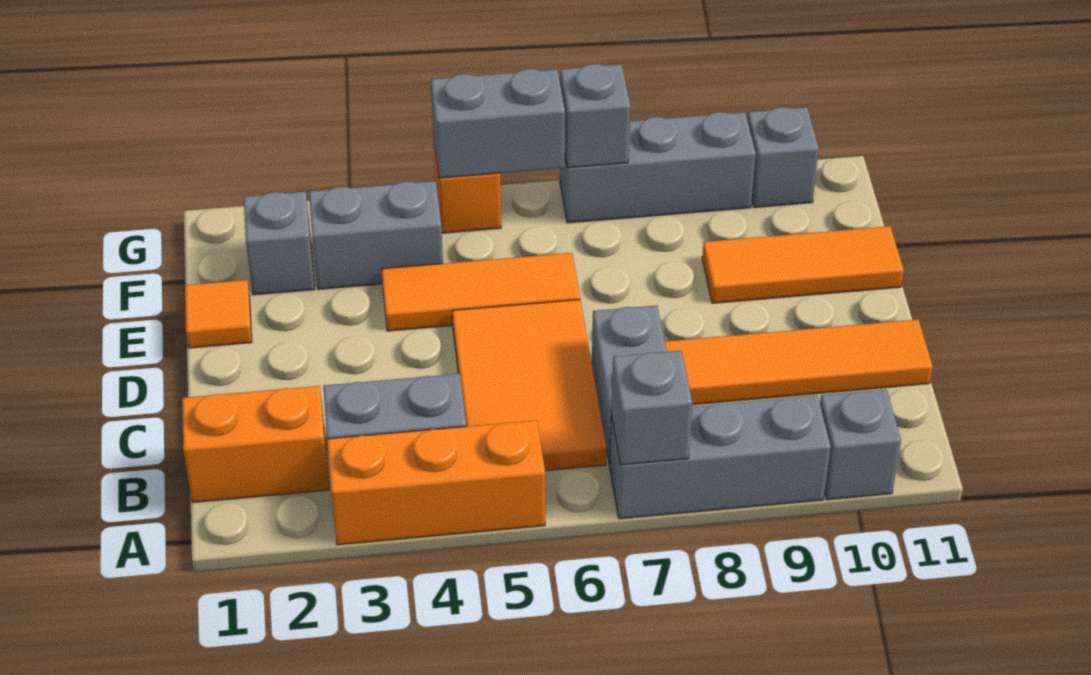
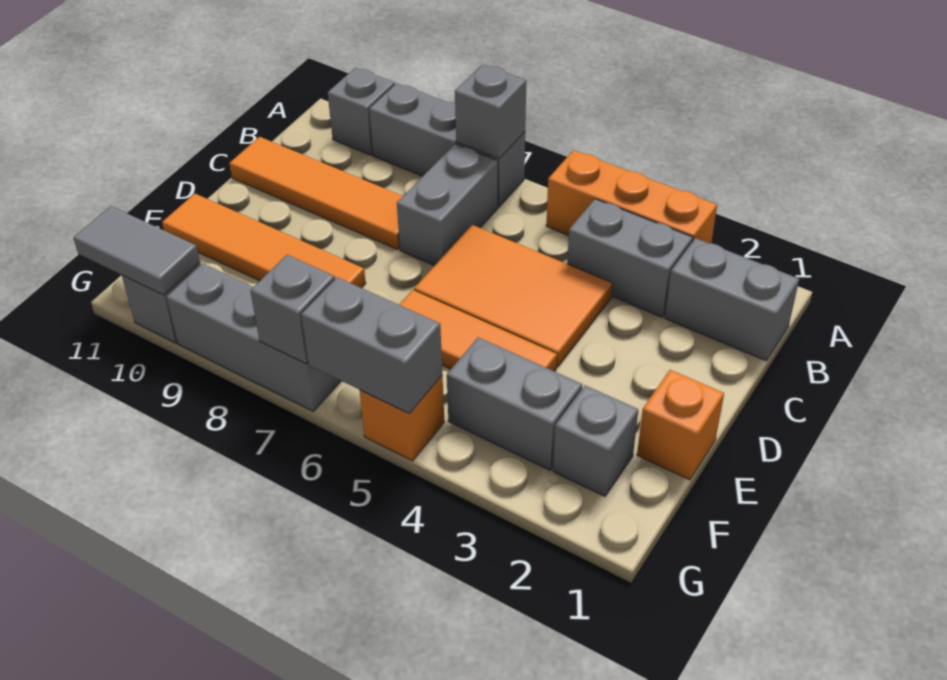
orange brick B1:B2 level 1 -> grey brick B1:B2 level 1
orange tile B5:D6 level 1 -> orange tile C4:D6 level 1
orange tile E1 level 1 -> orange brick E1 level 1
orange tile E9:E11 level 1 -> orange tile E8:E11 level 1
none -> grey tile G10:G11 level 2

